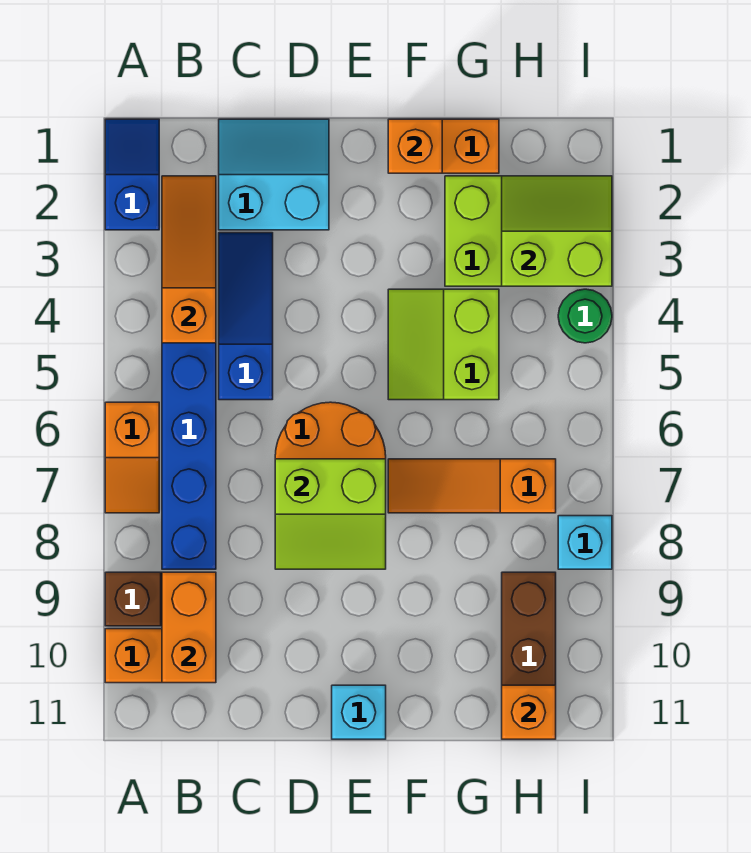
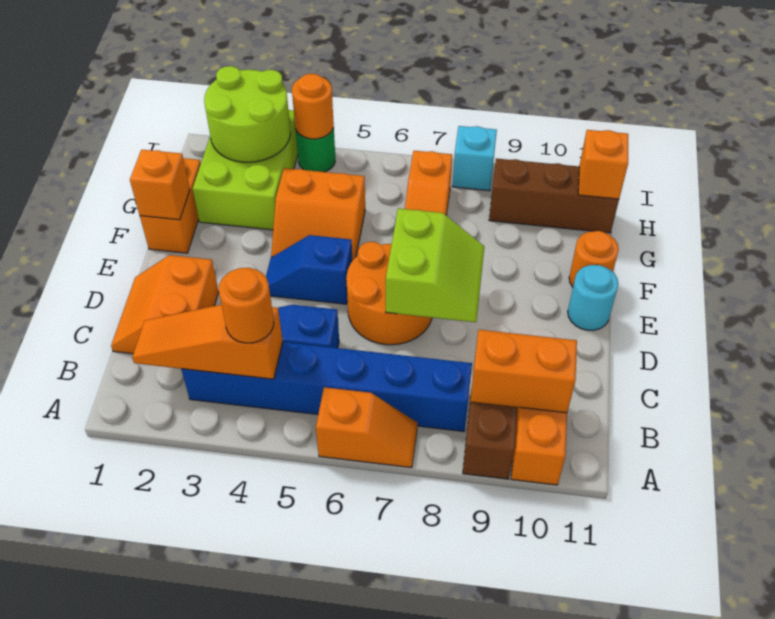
blue slope A1:A2 level 1 top 2 -> blue slope E4:E5 level 1 top 5
none -> orange round brick B4 level 3
cyan slope C1:D2 level 1 top 2 -> orange slope C1:D2 level 1 top 2
cyan brick E11 level 1 -> cyan round brick E11 level 1
lime slope F4:G5 level 1 top G -> orange slope F4:G5 level 1 top G
none -> orange round brick F11 level 1
lime slope H2:I3 level 2 top 3 -> lime round brick H2:I3 level 2
none -> orange round brick I4 level 2

